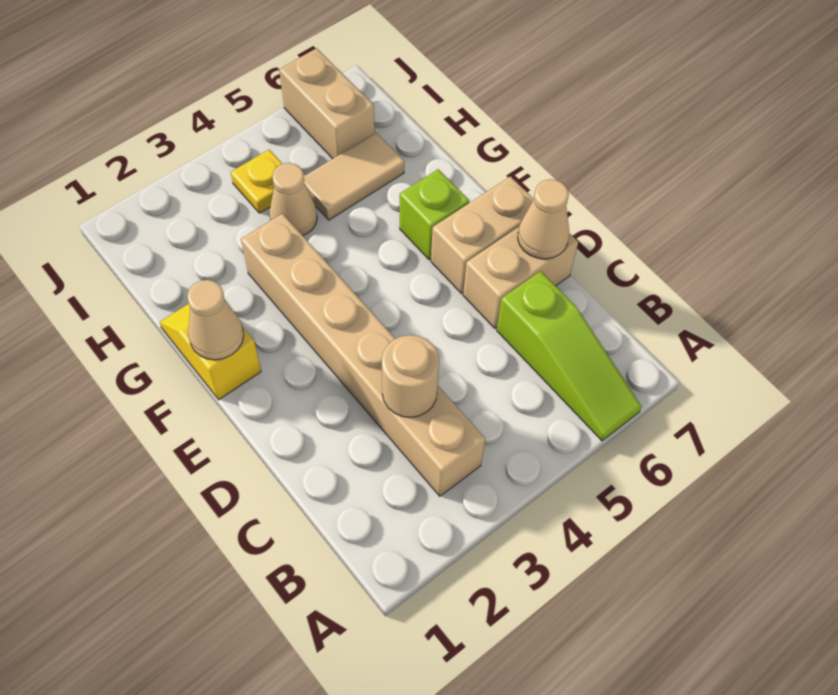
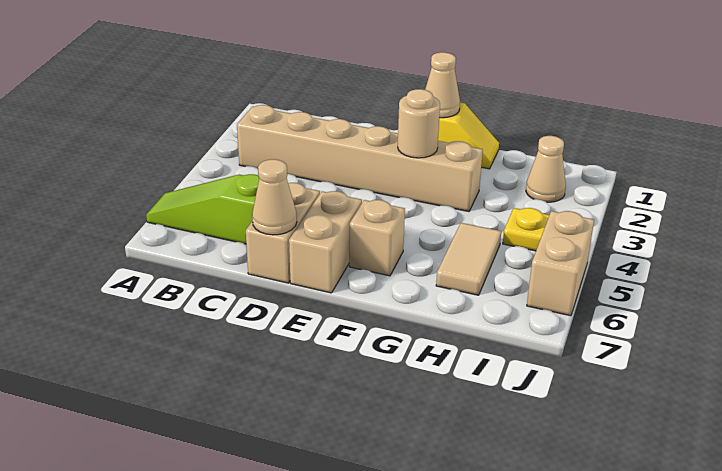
tan round brick C3 level 2 -> tan round brick F3 level 2
lime brick F6 level 1 -> tan brick F6 level 1
tan cone H4 level 1 -> tan cone I2 level 1
tan brick I6:J6 level 1 -> tan brick J5:J6 level 1

